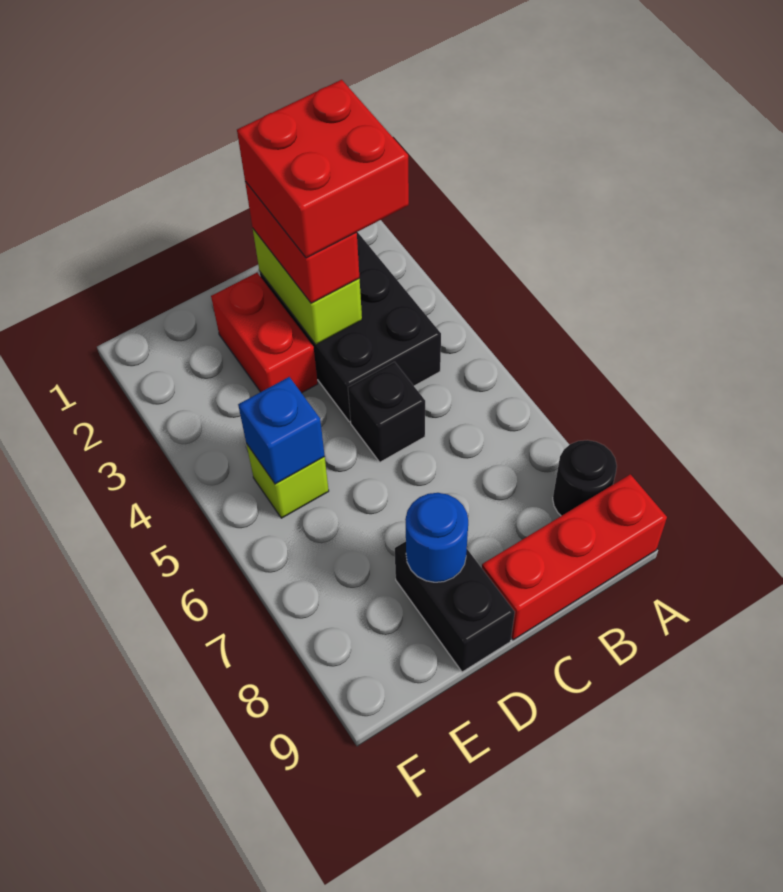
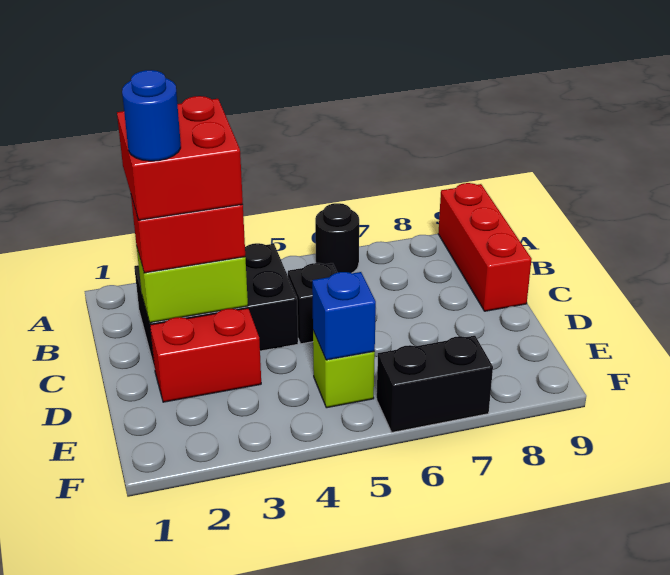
black round brick A8 level 1 -> black round brick A6 level 1
black brick D8:D9 level 1 -> black brick F6:F7 level 1
blue round brick D8 level 2 -> blue round brick C2 level 5

